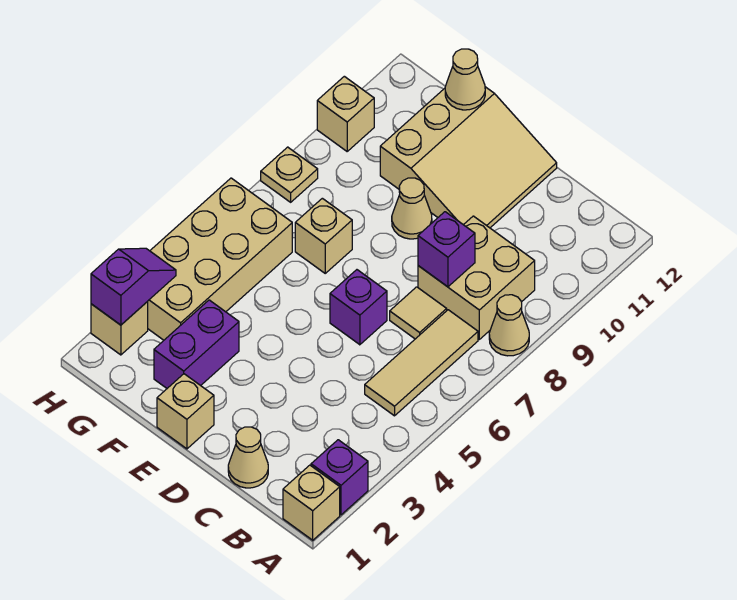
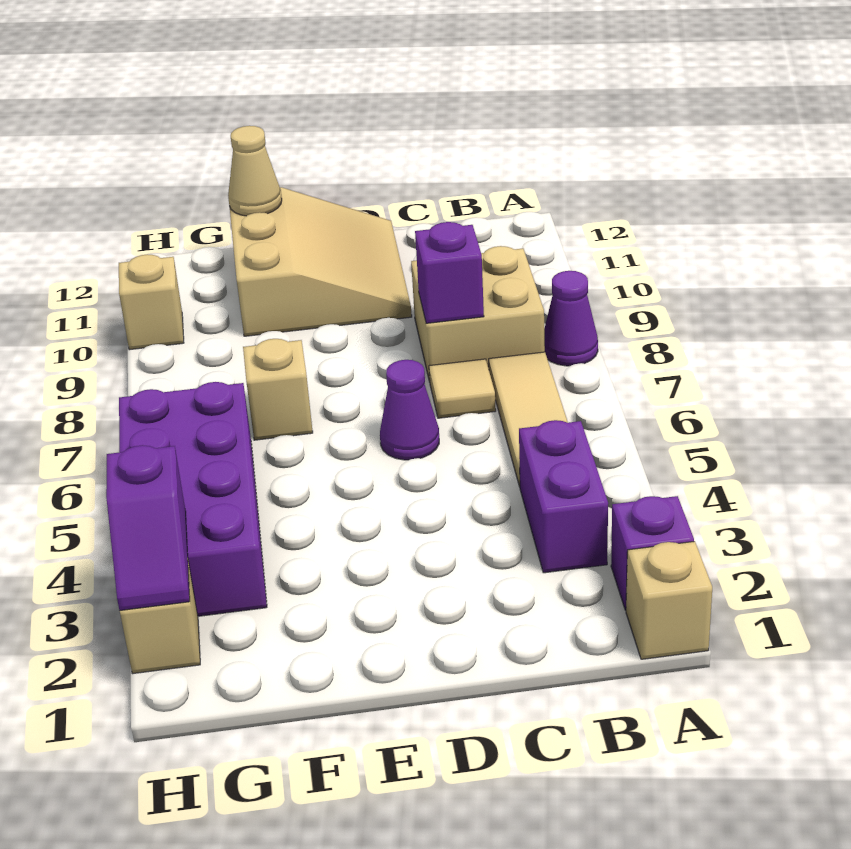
tan cone A8 level 1 -> purple cone A8 level 1
tan cone C1 level 1 -> none
purple brick D6 level 1 -> purple cone D6 level 1
tan brick E1 level 1 -> none
tan cone E9 level 1 -> none
purple brick F2:F3 level 1 -> purple brick B3:B4 level 1
tan brick G3:H6 level 1 -> purple brick G3:H6 level 1
purple slope H2:H3 level 2 top 2 -> purple slope H2:H3 level 2 top 3
tan plate H8 level 1 -> none

